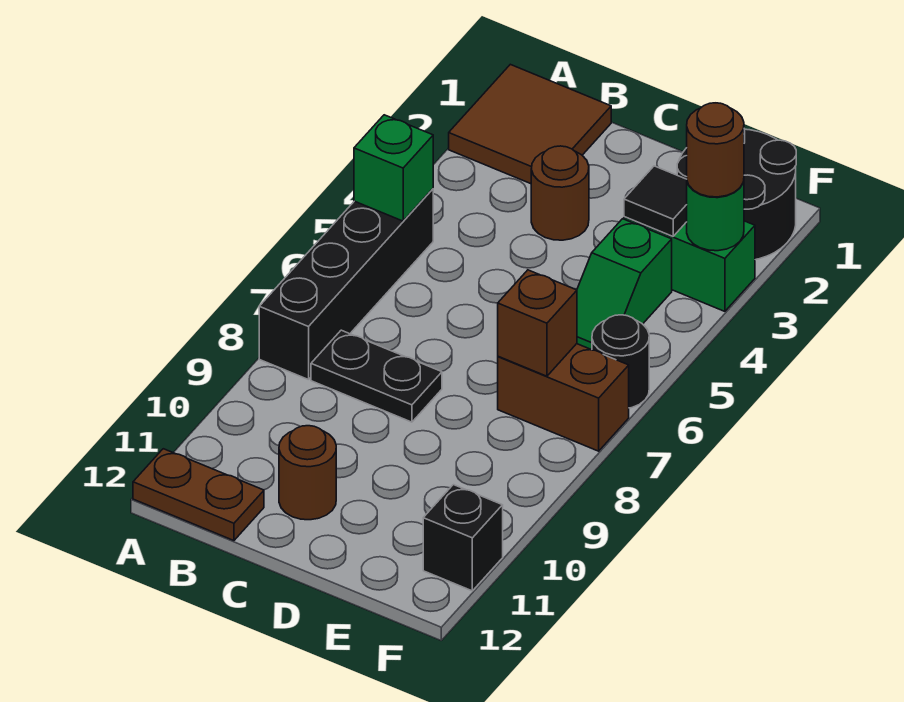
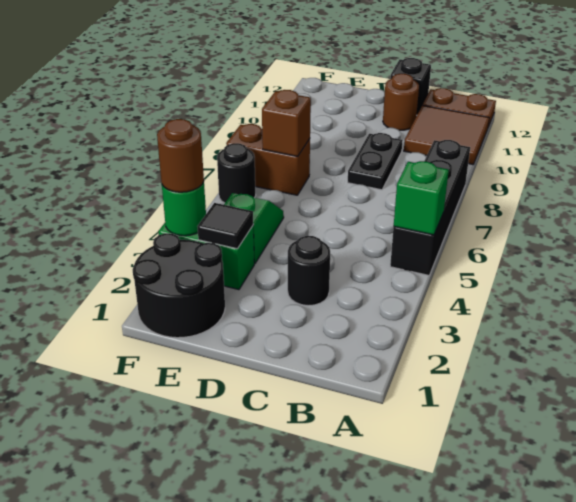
brown tile A1:B2 level 1 -> brown tile A10:B11 level 1
black plate B8:C8 level 1 -> black plate C8:C9 level 1
brown round brick C3 level 1 -> black round brick C3 level 1
black brick F11 level 1 -> black brick C12 level 1

